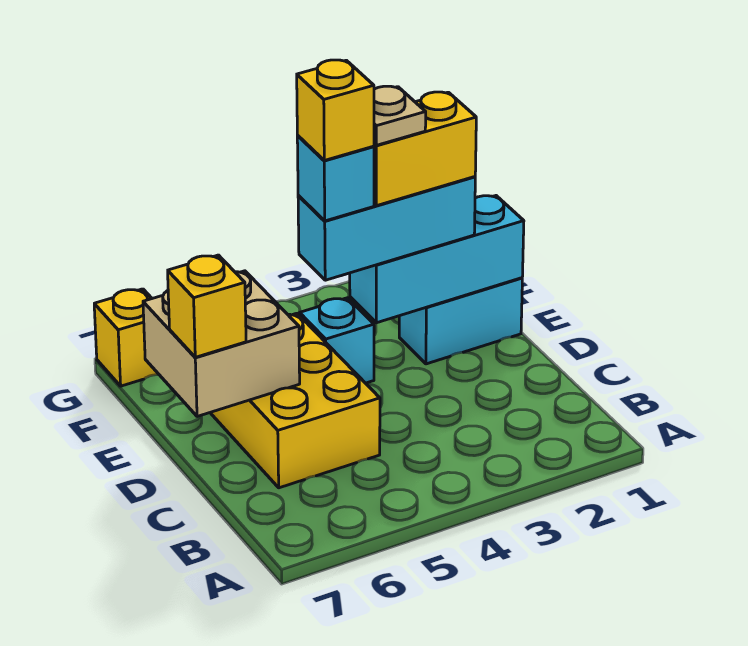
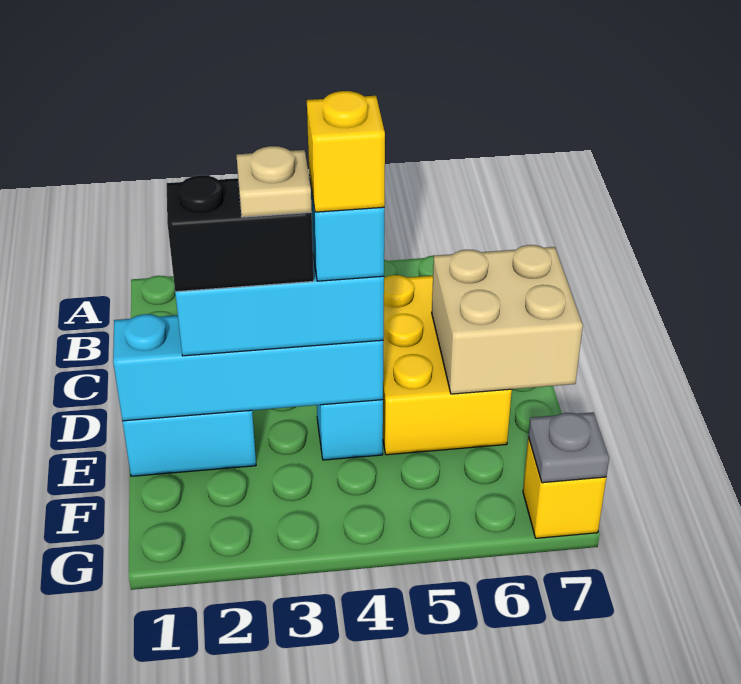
yellow brick D7 level 3 -> none
cyan brick E1:E3 level 2 -> cyan brick E1:E4 level 2
yellow brick E2:E3 level 4 -> black brick E2:E3 level 4
none -> grey plate G7 level 2

